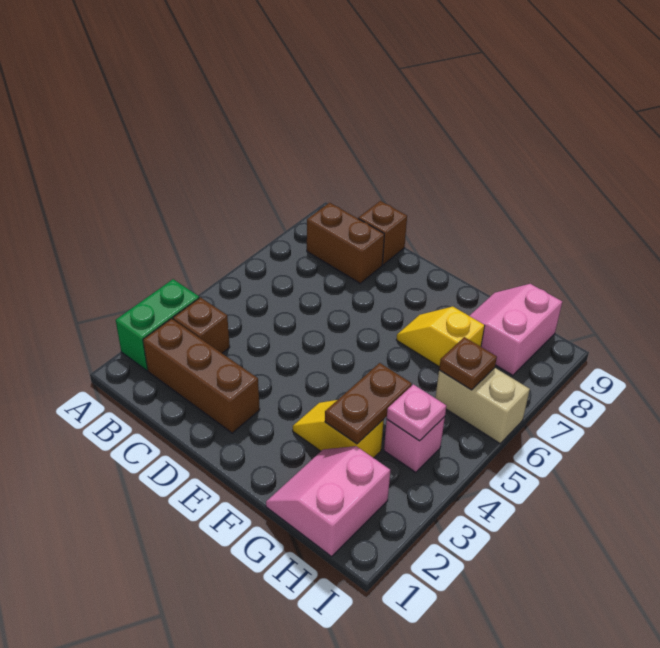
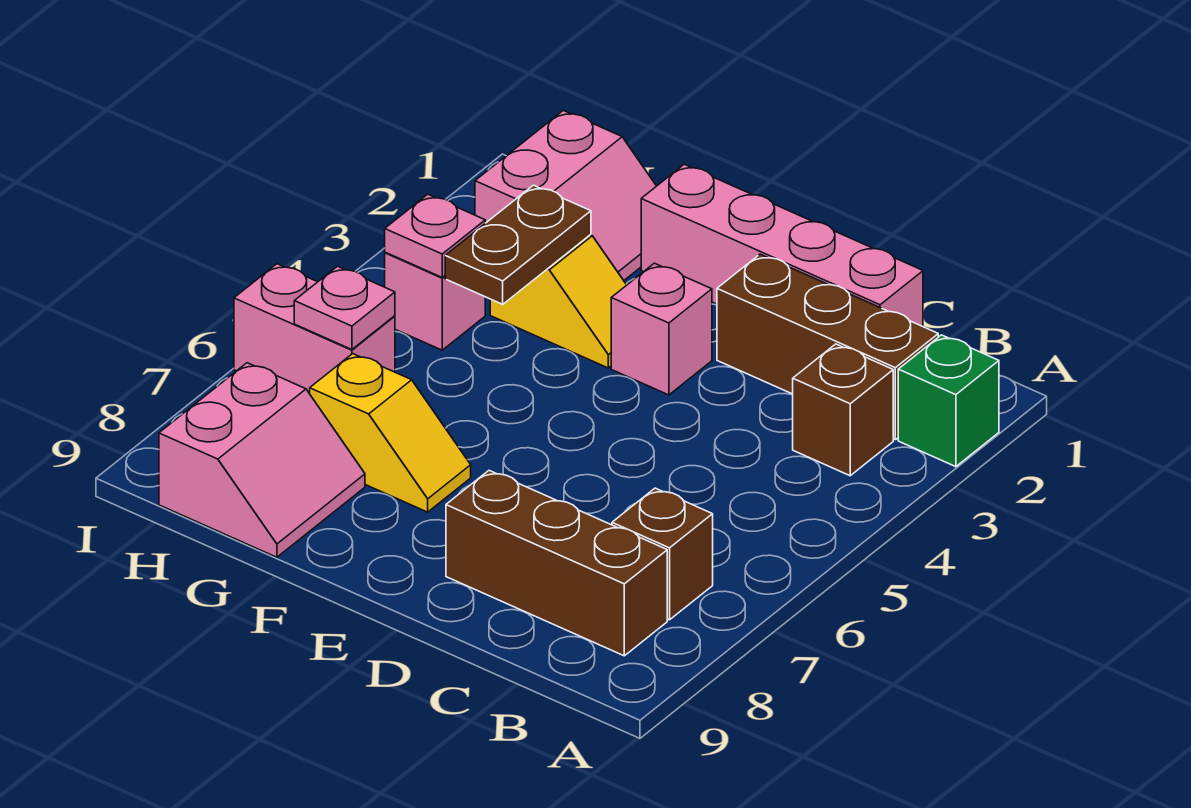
green brick A2:A3 level 1 -> green brick A2 level 1
brown brick B8:C8 level 1 -> brown brick B8:D8 level 1
none -> pink brick C1:F1 level 1
brown brick C9 level 1 -> brown brick B7 level 1
none -> pink brick E3 level 1
tan brick H6:I6 level 1 -> pink brick H6:I6 level 1
brown plate H6 level 2 -> pink plate H6 level 2

